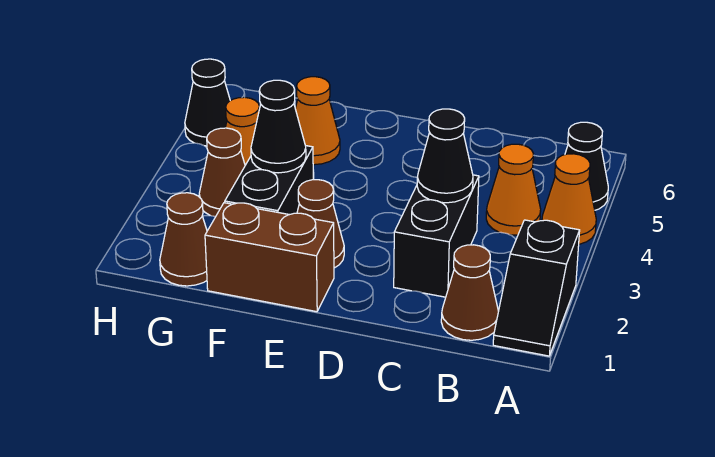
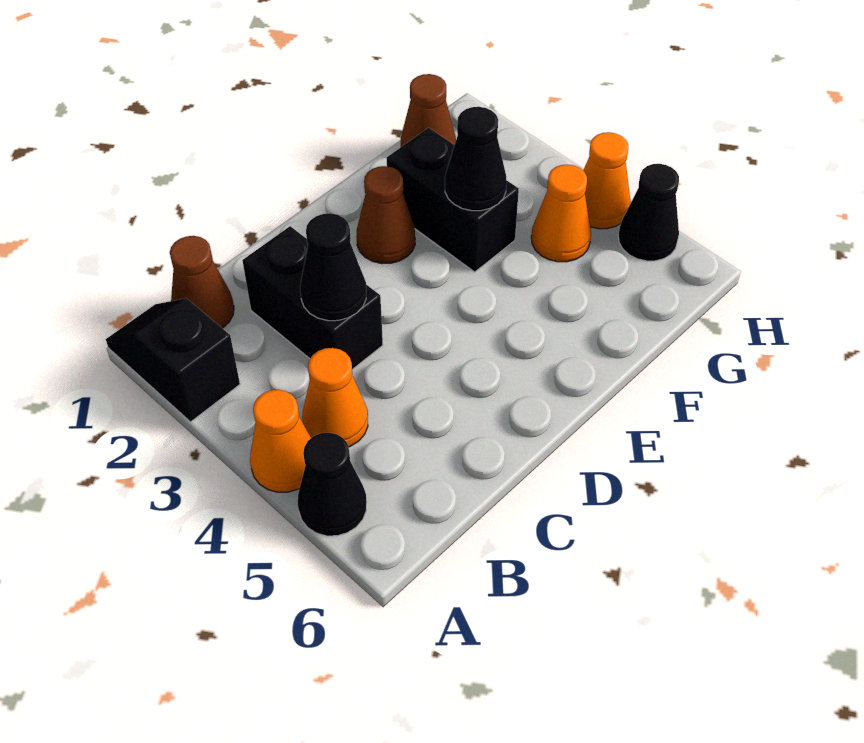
brown brick E1:F1 level 1 -> none
orange cone F5 level 1 -> orange cone H4 level 1
brown cone G3 level 1 -> none

